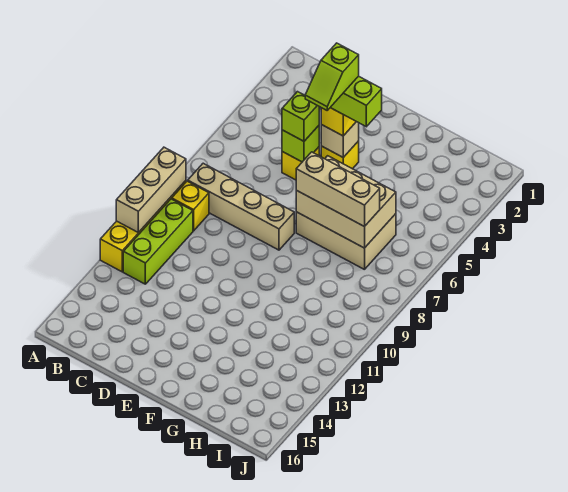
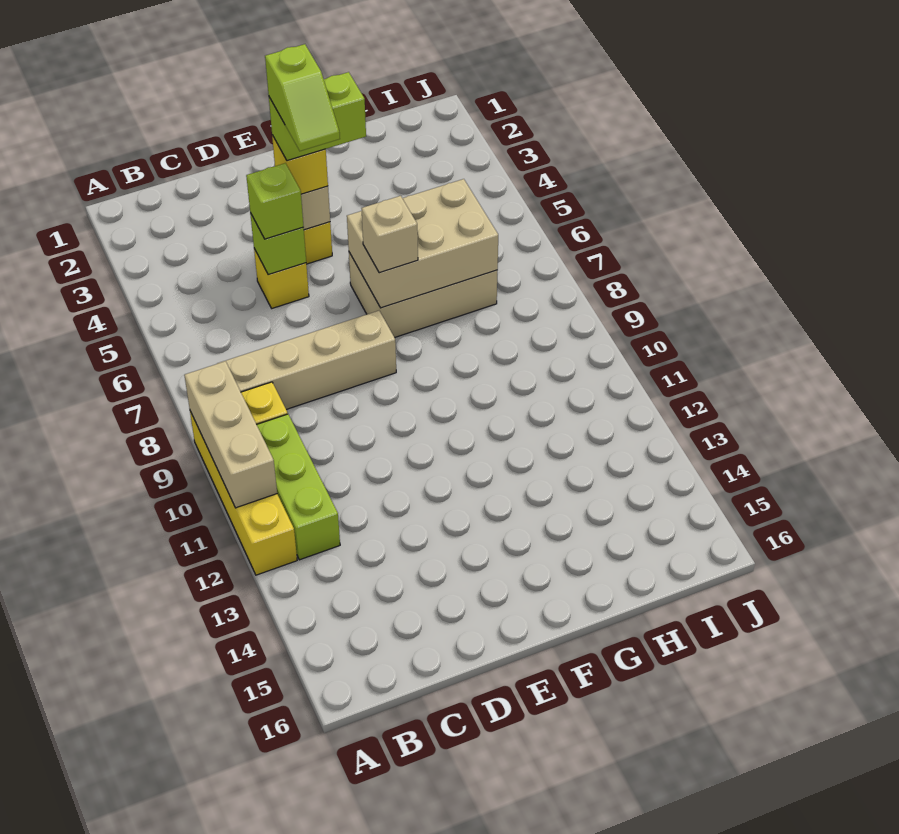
tan brick F7:H7 level 3 -> tan brick F7 level 3

